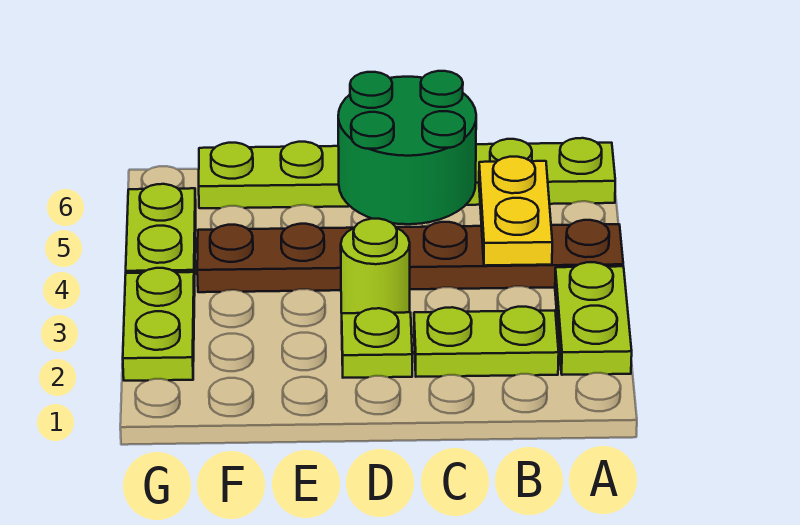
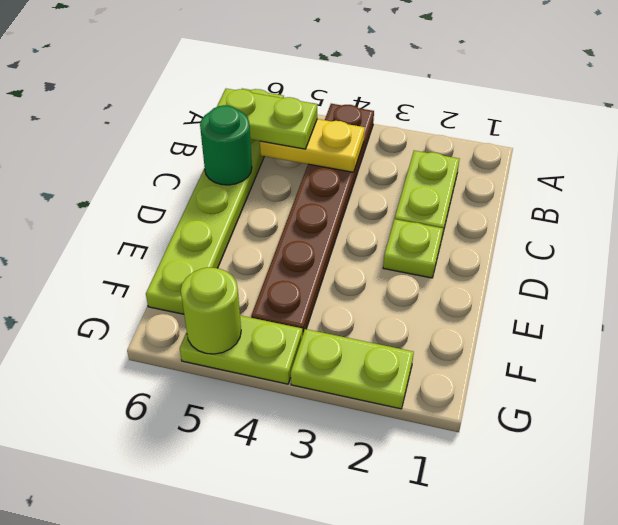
lime plate A2:A3 level 1 -> lime plate B5:B6 level 3
green round brick C5:D6 level 2 -> green round brick C6 level 2
lime round brick D3 level 1 -> lime round brick G5 level 2

